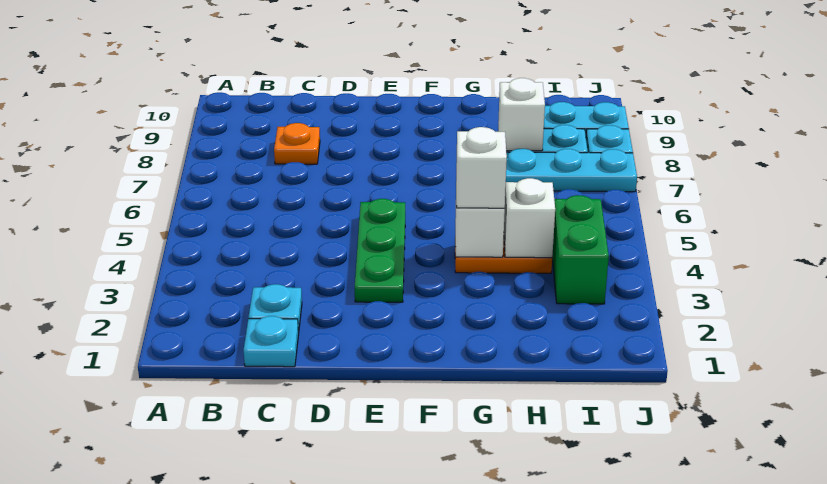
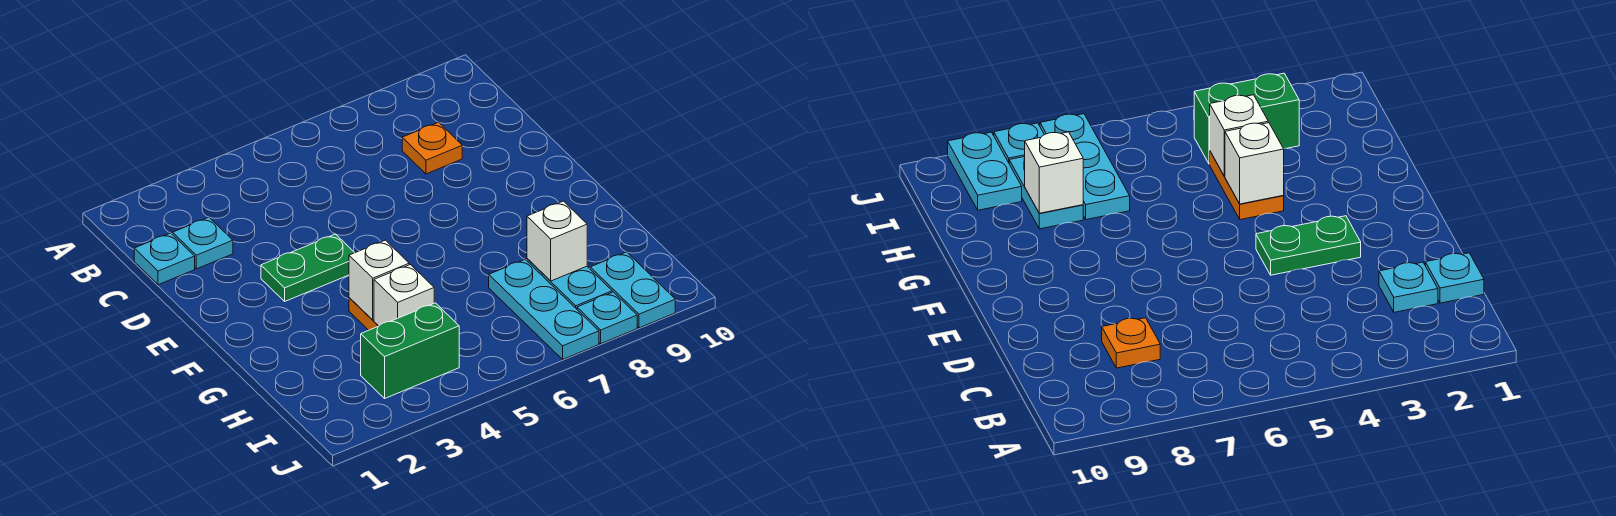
green plate E3:E5 level 1 -> green plate E3:E4 level 1
white brick G4 level 3 -> none

